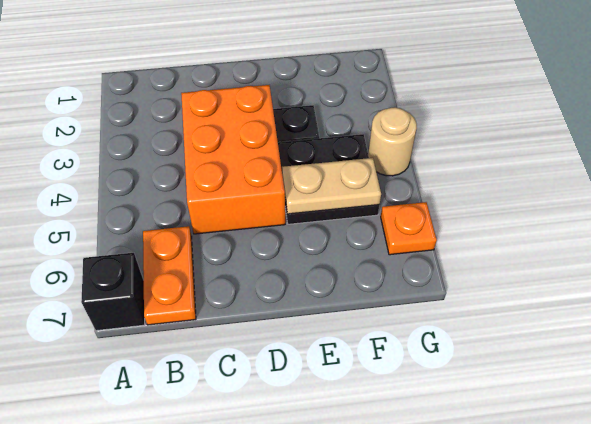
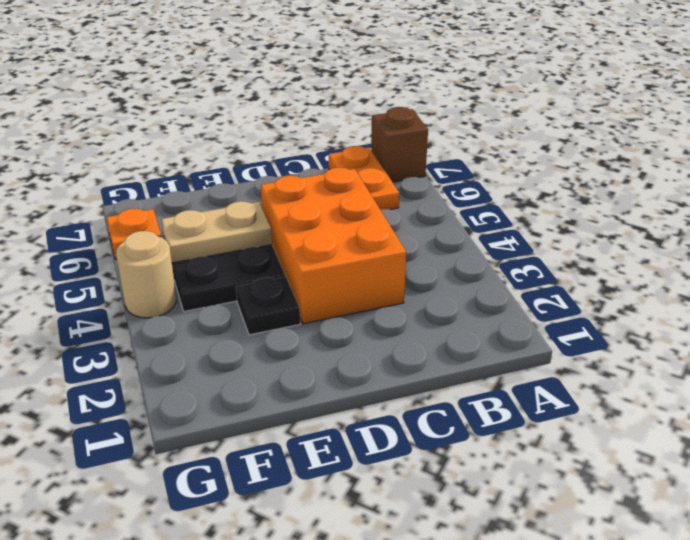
black brick A7 level 1 -> brown brick A7 level 1

